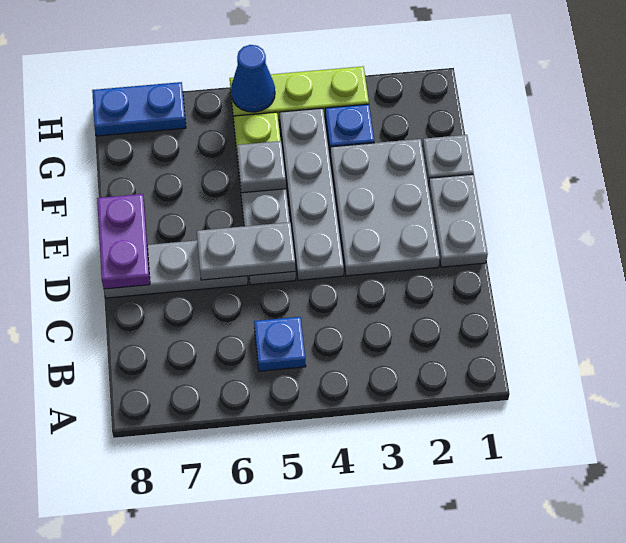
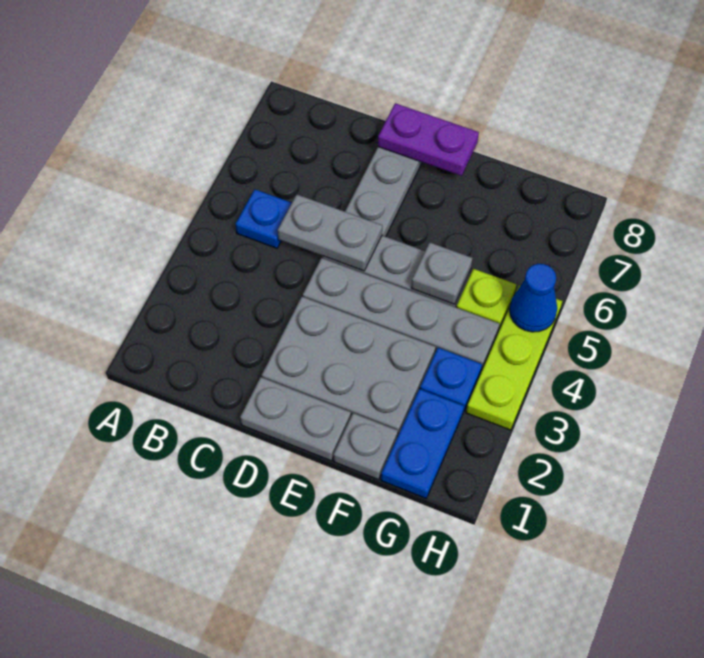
grey plate D5:D6 level 2 -> grey plate C5:D5 level 2
blue plate H7:H8 level 1 -> blue plate G1:G2 level 1

